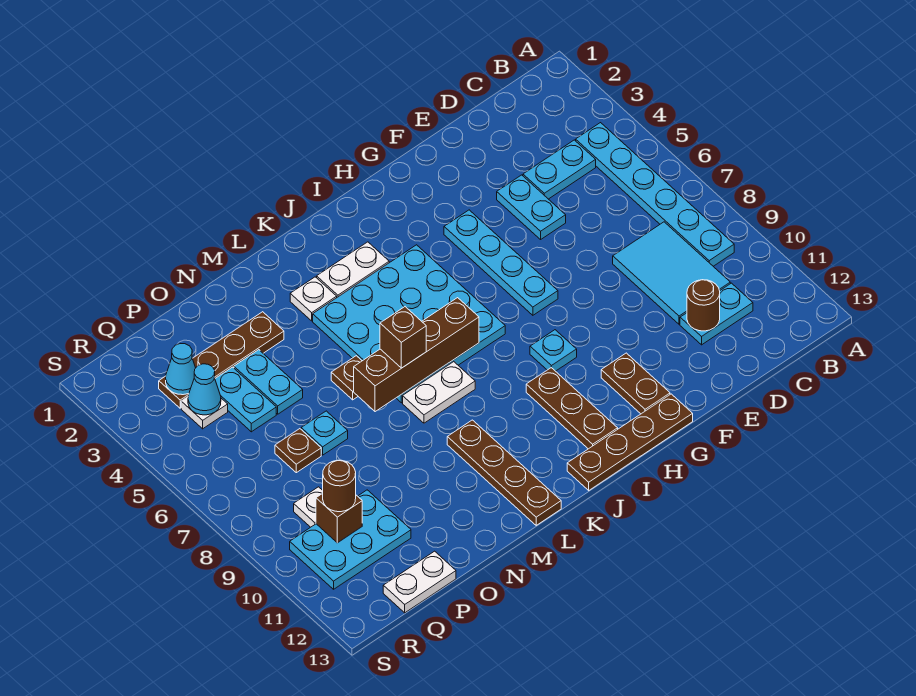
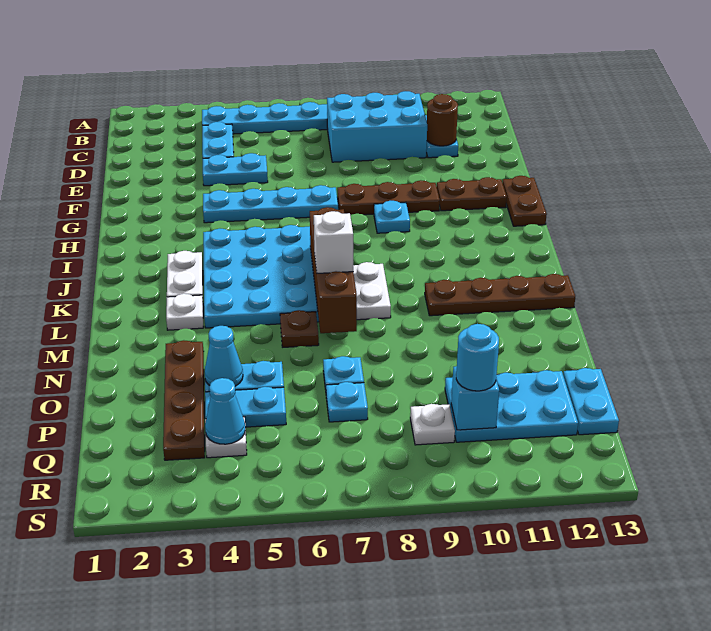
cyan tile C8:D10 level 1 -> cyan brick C8:D10 level 1
brown plate G13:J13 level 1 -> brown plate G13:H13 level 1
brown plate I10:I12 level 1 -> brown plate G8:G10 level 1
brown brick L7 level 3 -> white brick L7 level 3
brown plate P7 level 1 -> cyan plate P7 level 1
cyan plate P10:R11 level 1 -> cyan plate P10:Q12 level 1
white plate P13:Q13 level 1 -> cyan plate P13:Q13 level 1
cyan cone Q3 level 2 -> cyan cone O4 level 2
brown brick Q10 level 2 -> cyan brick Q10 level 2
brown round brick Q10 level 3 -> cyan round brick Q10 level 3

